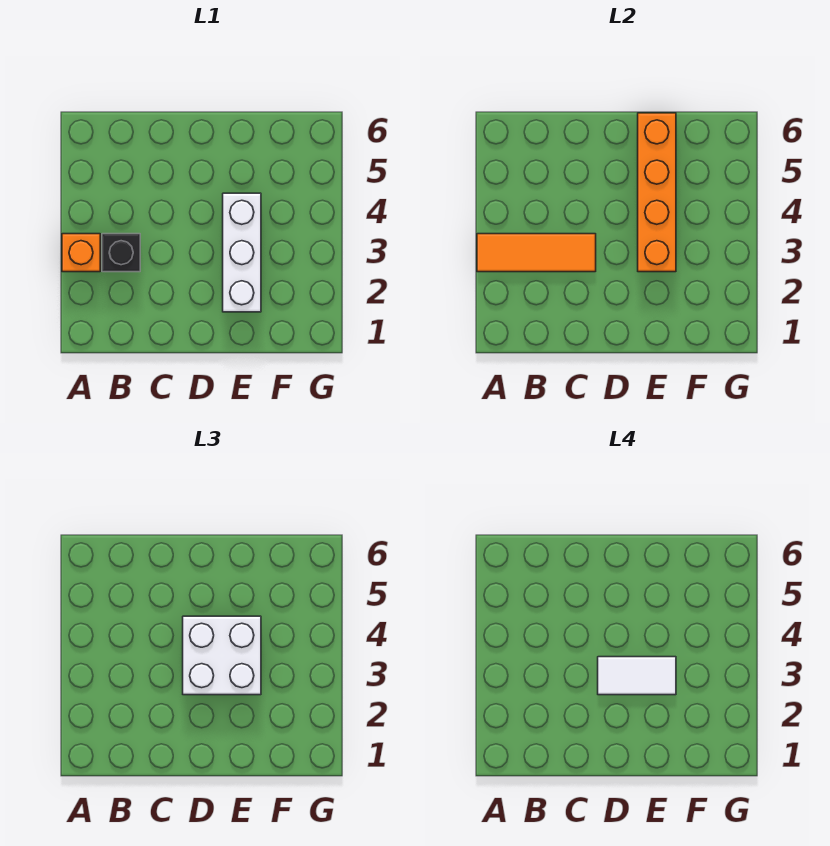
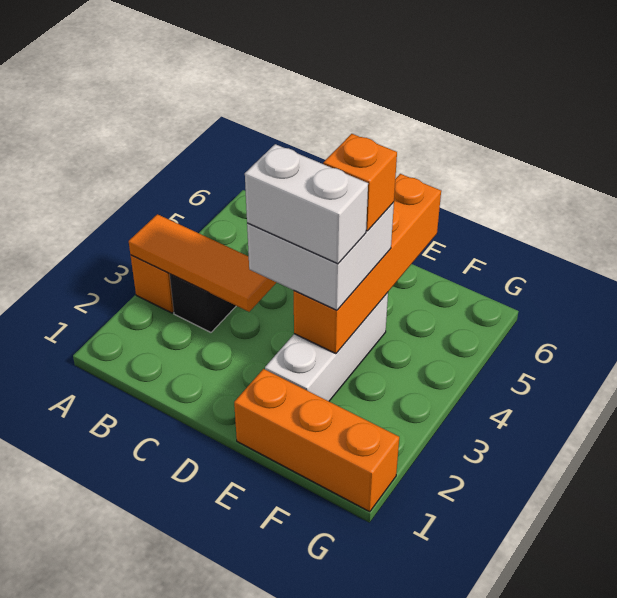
white tile D3:E3 level 4 -> white brick D3:E3 level 4
none -> orange brick E1:G1 level 1
none -> orange brick E4 level 4

